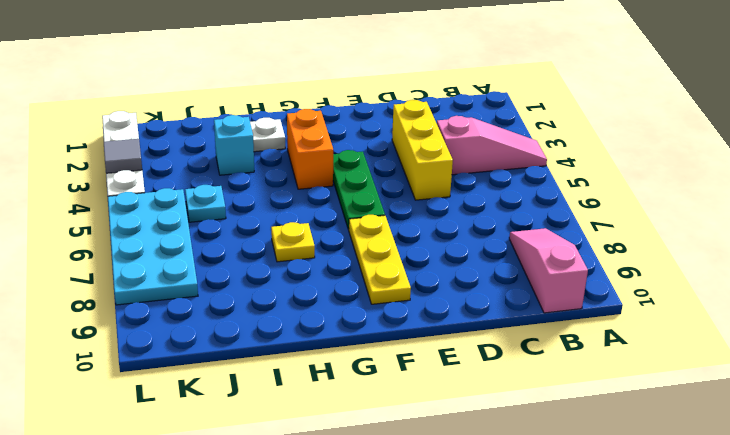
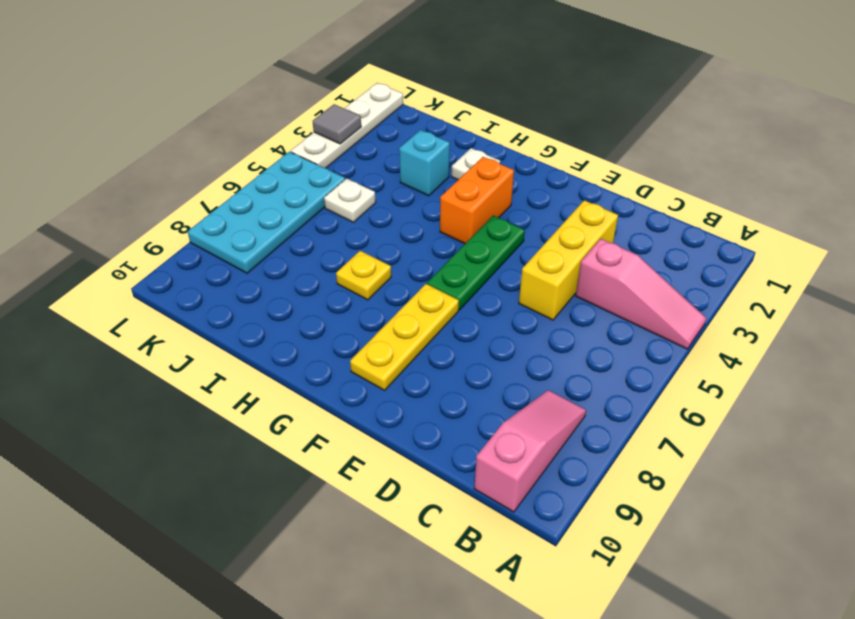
cyan plate J5 level 1 -> white plate J5 level 1

